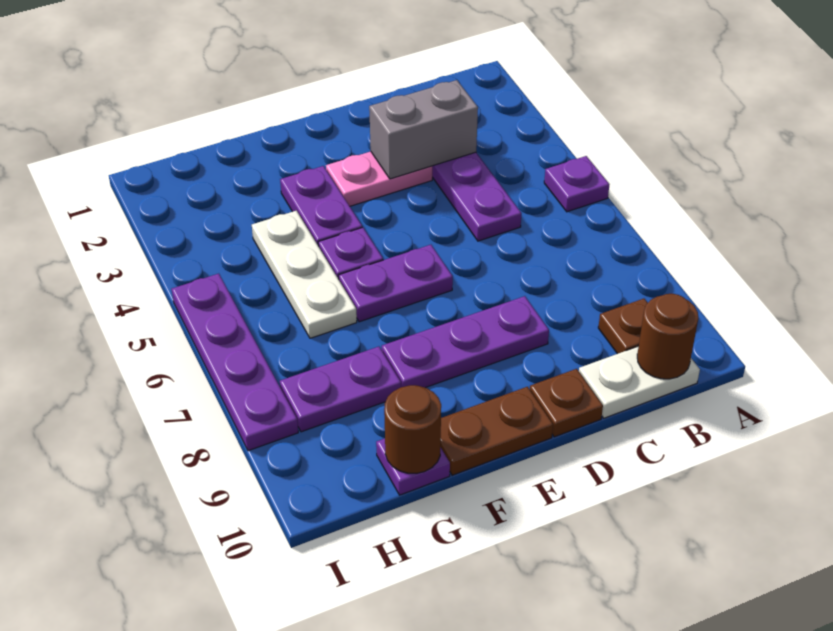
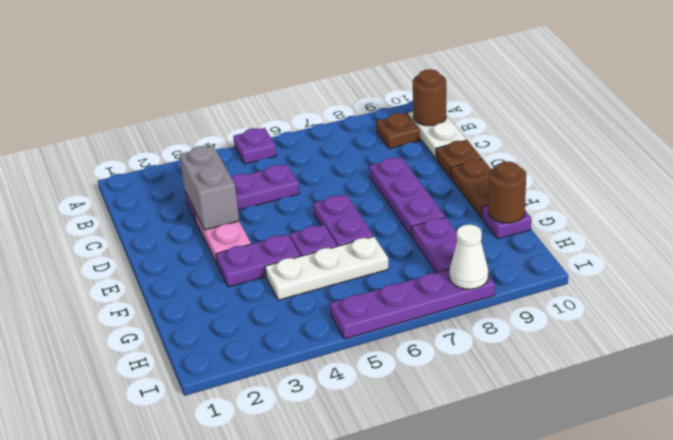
none -> white cone I8 level 2

